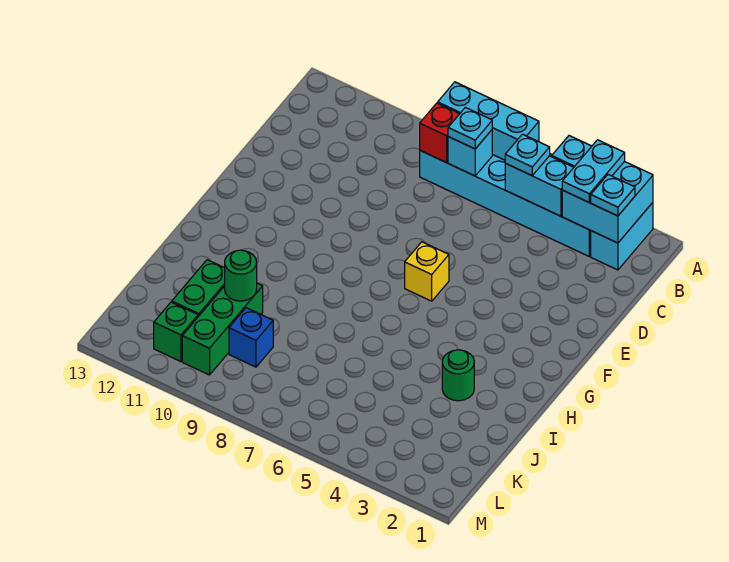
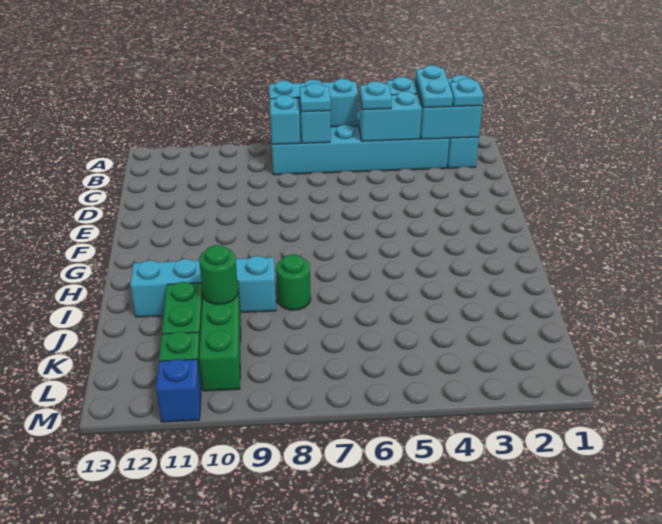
red brick B8 level 2 -> cyan brick B8 level 2
yellow brick F6 level 1 -> none
green round brick I3 level 1 -> green round brick I8 level 1
none -> cyan brick I9:I12 level 1
blue brick K9 level 1 -> blue brick M11 level 1

